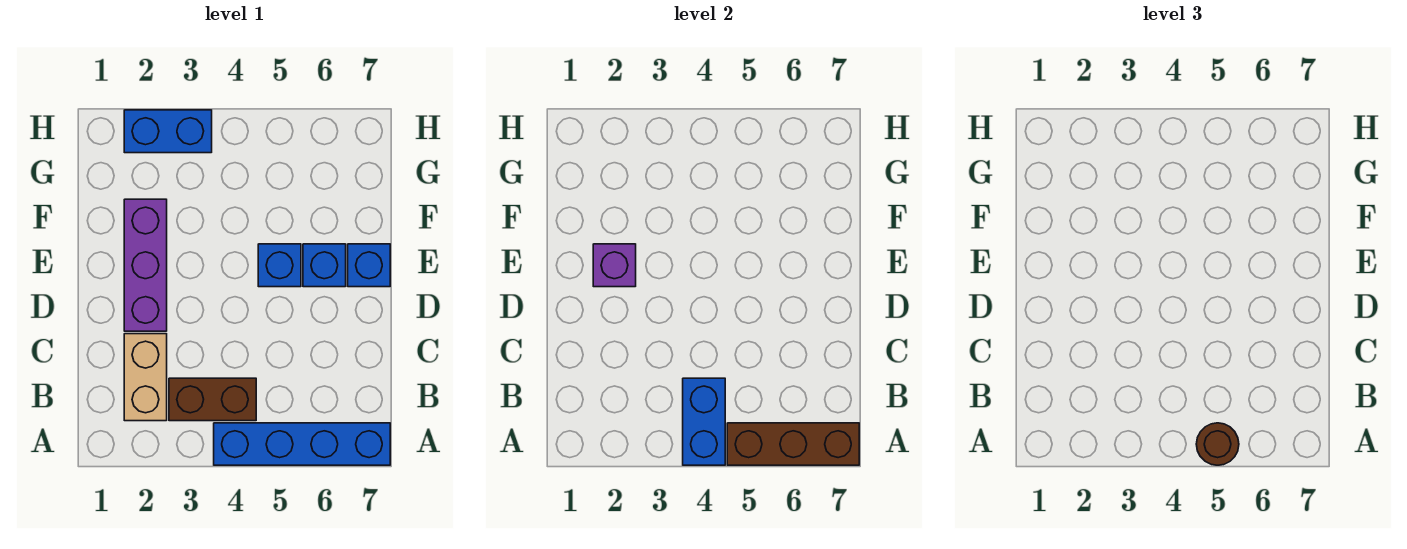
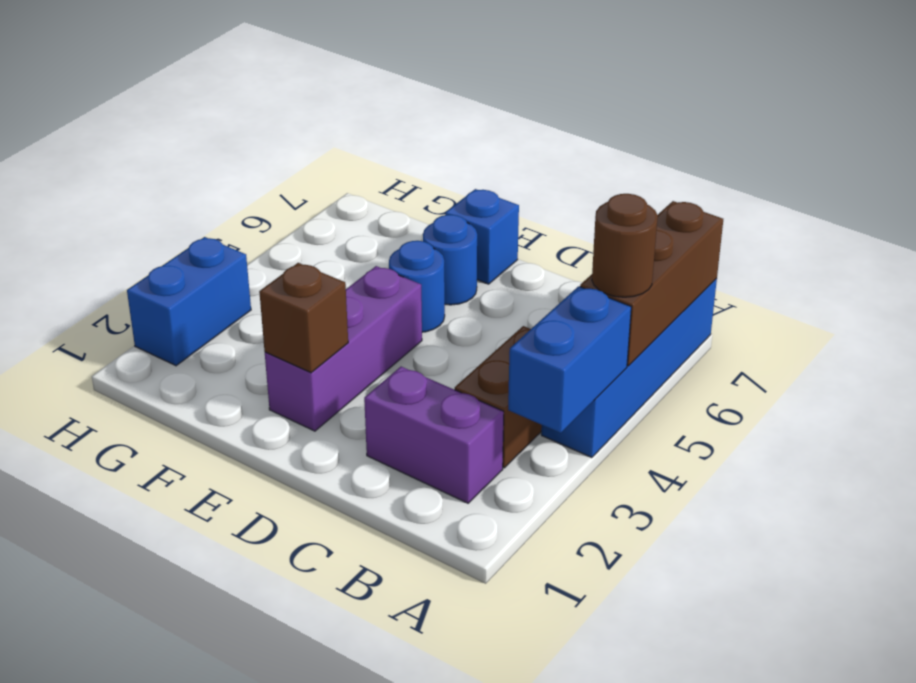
blue brick A4:B4 level 2 -> blue brick A3:A4 level 2
tan brick B2:C2 level 1 -> purple brick B2:C2 level 1
purple brick D2:F2 level 1 -> purple brick E2:E4 level 1
purple brick E2 level 2 -> brown brick E2 level 2
blue brick E5 level 1 -> blue round brick E5 level 1
blue brick E6 level 1 -> blue round brick E6 level 1

